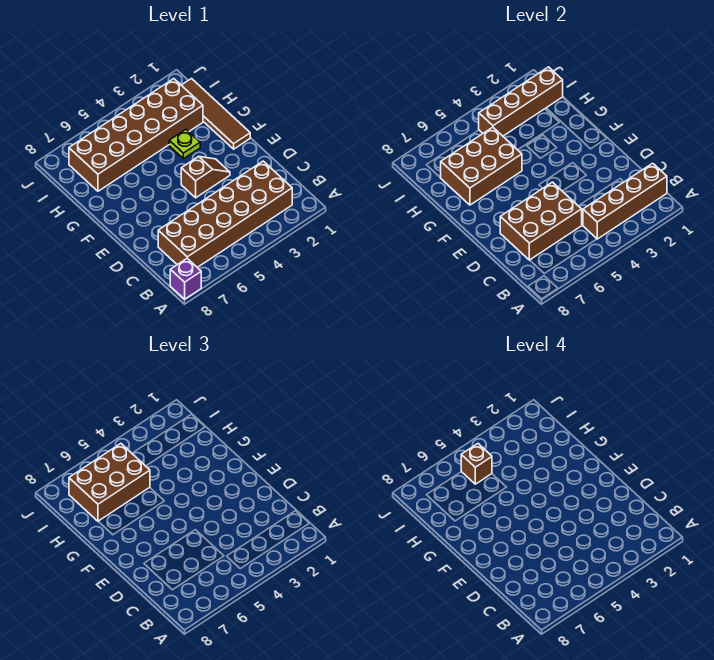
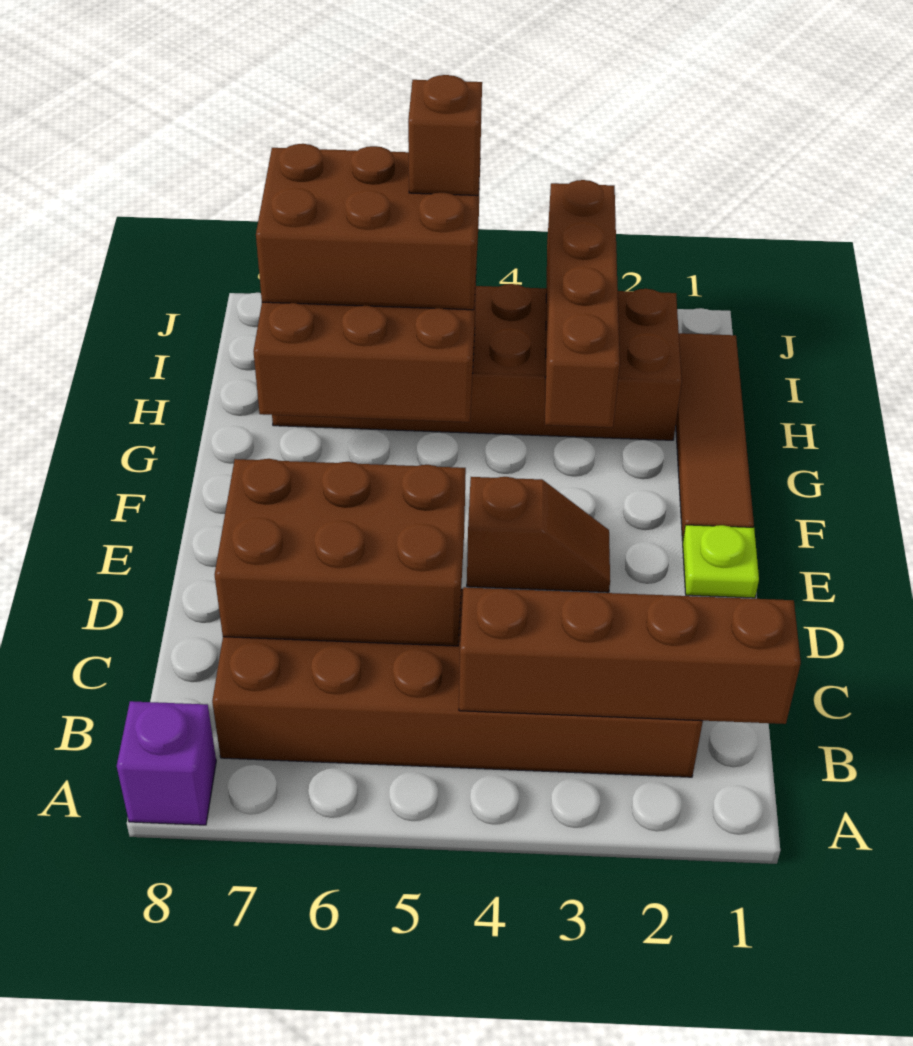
lime plate G3 level 1 -> lime plate E1 level 1
brown brick I1:I4 level 2 -> brown brick G3:J3 level 2

